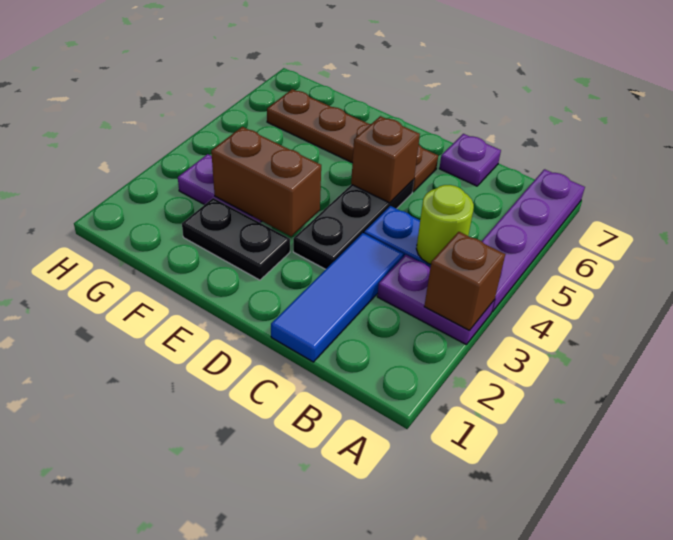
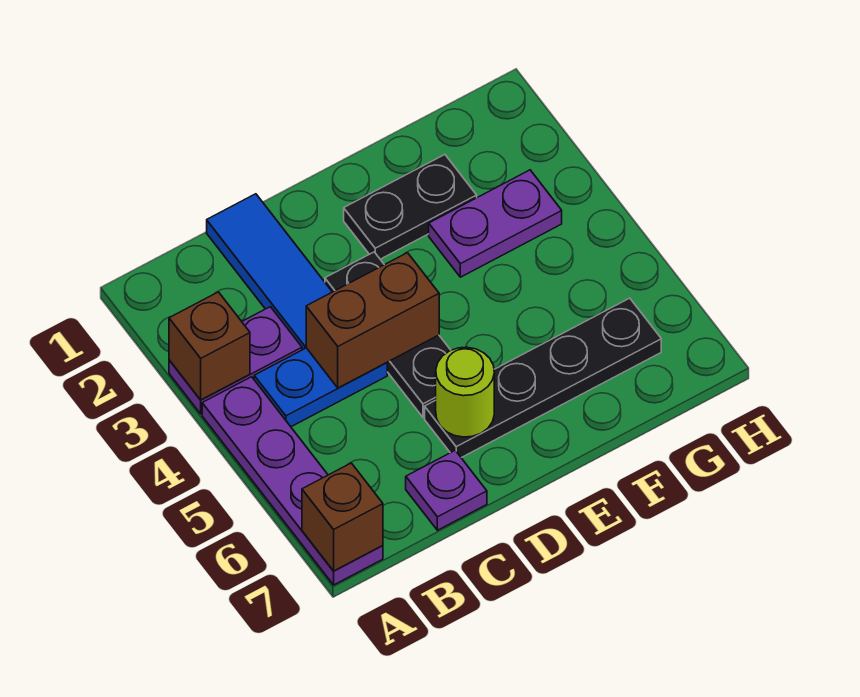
lime round brick B4 level 2 -> lime round brick D6 level 2
brown brick D5 level 2 -> brown brick A7 level 2
brown plate D6:G6 level 1 -> black plate D6:G6 level 1
brown brick E3:F3 level 2 -> brown brick C4:D4 level 2

